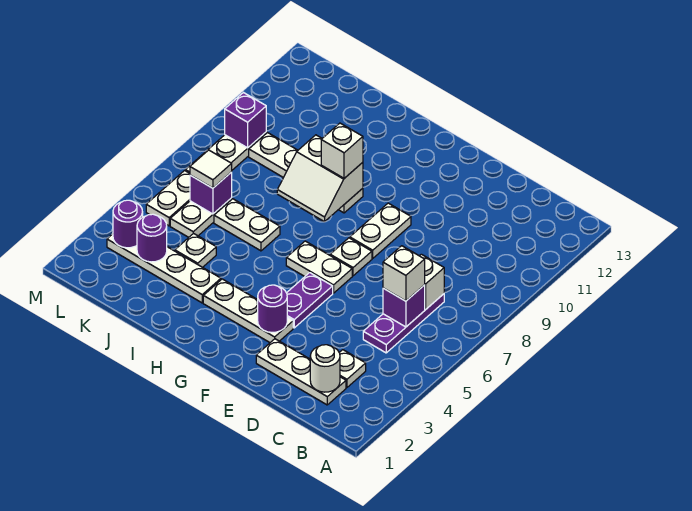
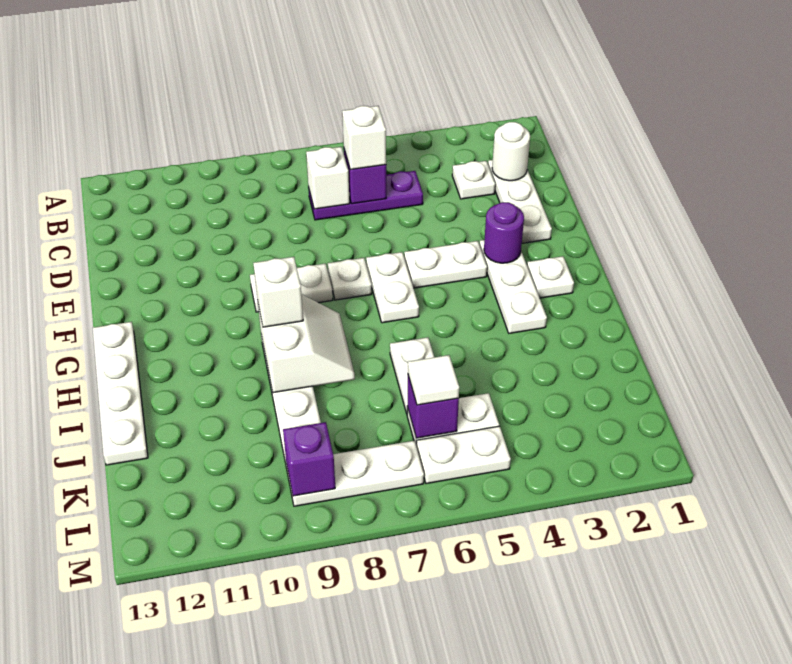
purple plate F4:F5 level 1 -> white plate F4:F5 level 1
white plate I3:L3 level 1 -> white plate G13:J13 level 1
white plate J4 level 1 -> white plate G2 level 1
purple round brick K3 level 2 -> none
purple round brick L3 level 2 -> none

